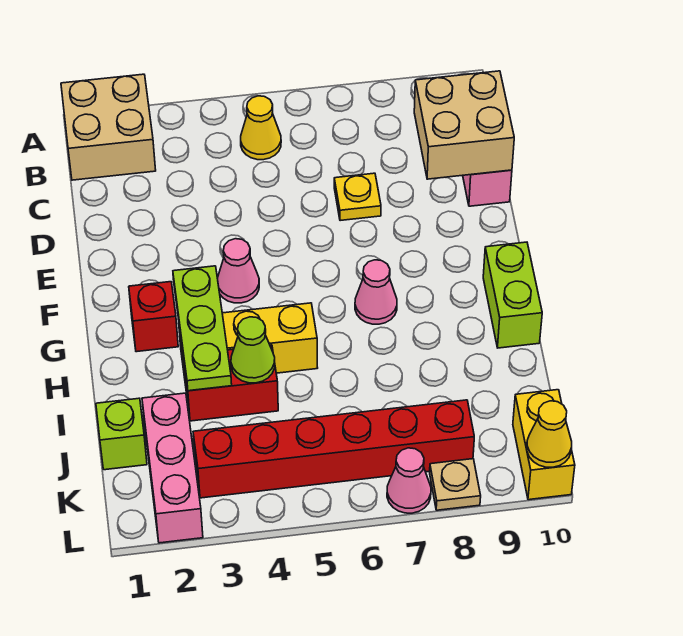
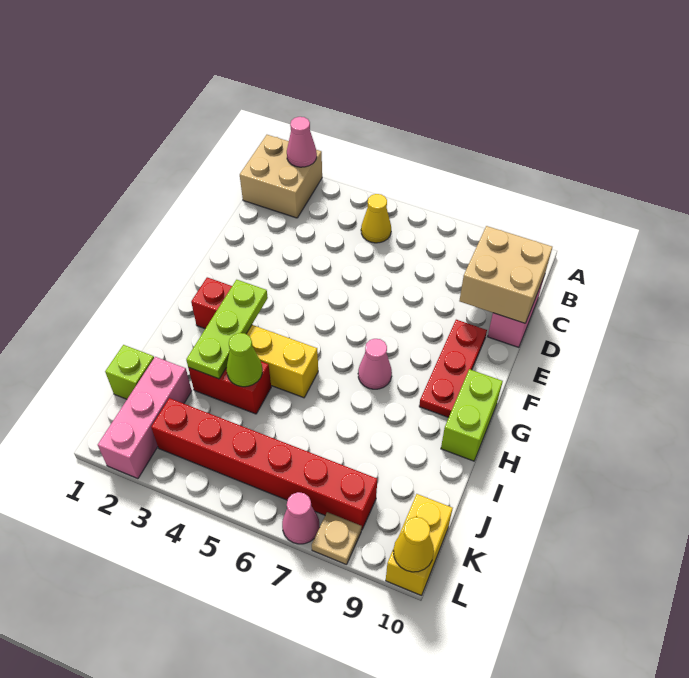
yellow plate D7 level 1 -> none
none -> red plate E9:G9 level 1
pink cone F4 level 1 -> pink cone A2 level 2

